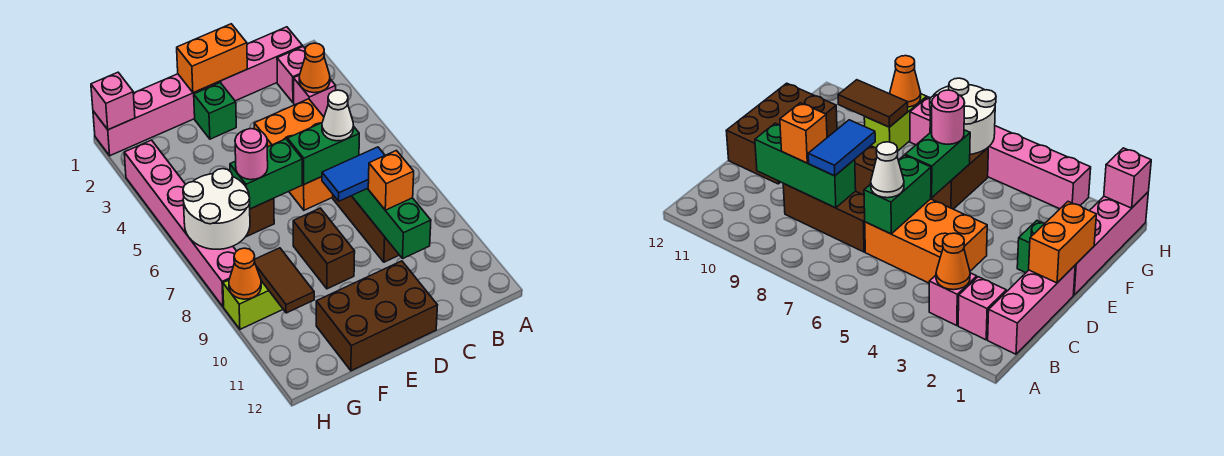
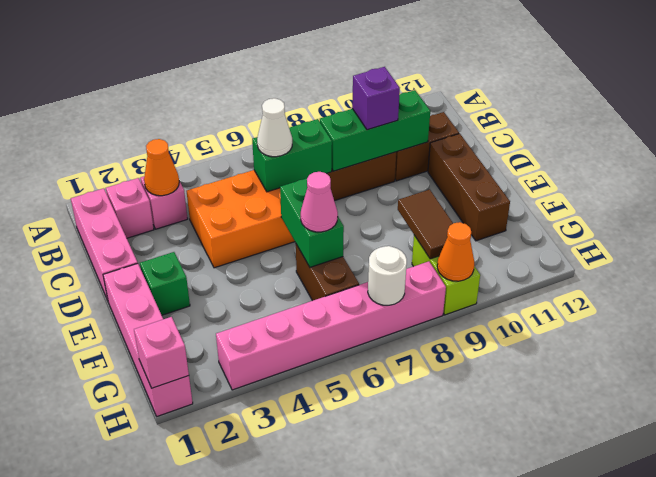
green brick C6:D6 level 2 -> green brick C6:C7 level 2
blue tile C8:D8 level 3 -> none
orange brick C9 level 3 -> purple brick C9 level 3
orange brick D1:E1 level 2 -> none
brown brick D11:F12 level 1 -> brown brick D11:F11 level 1
brown brick E8:E9 level 1 -> brown brick C10:C11 level 1
pink round brick F6 level 3 -> pink cone F6 level 3
white round brick G6:H7 level 2 -> white round brick H7 level 2
brown tile G9:G10 level 2 -> brown tile F9:G9 level 2

